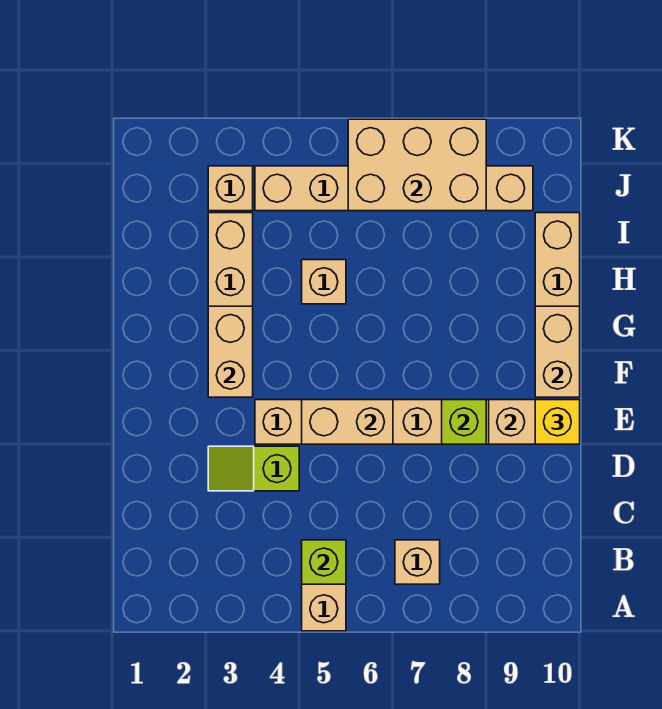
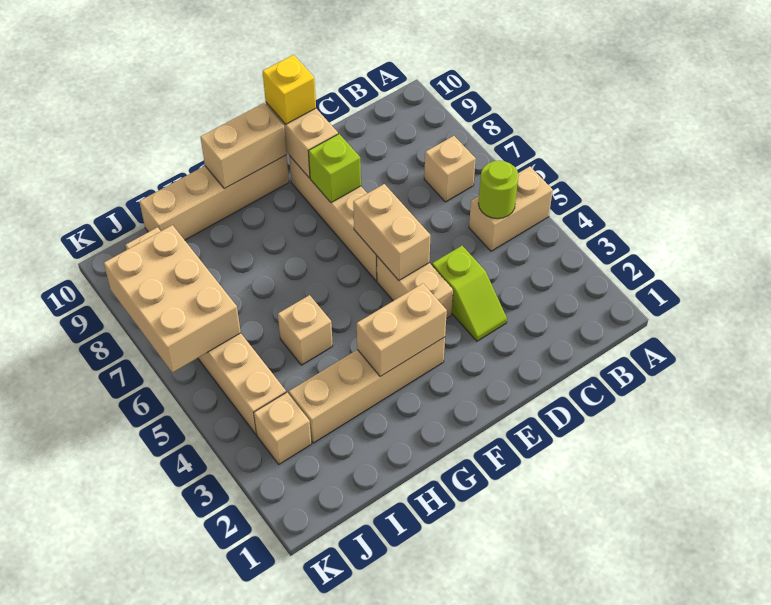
lime brick B5 level 2 -> lime round brick B5 level 2

